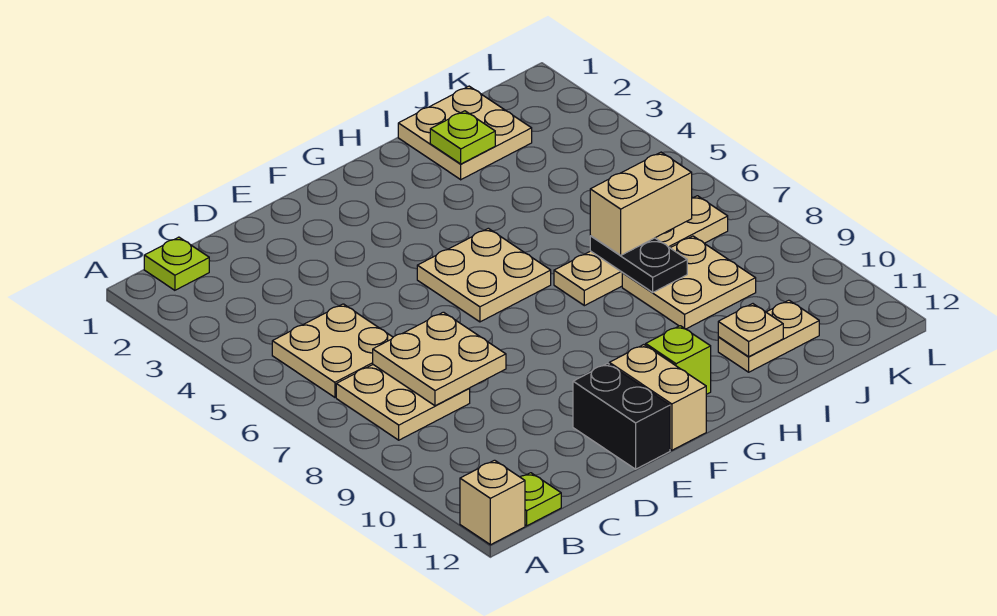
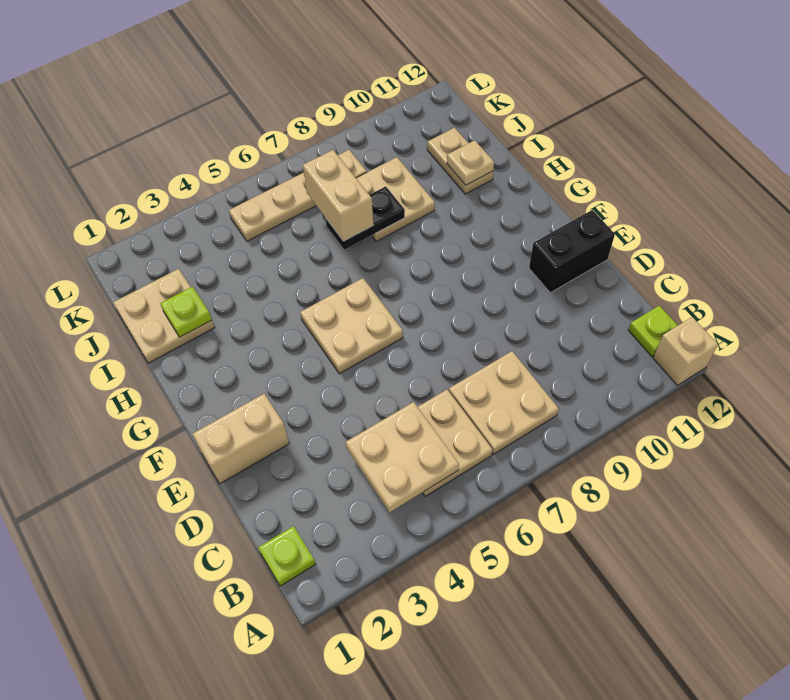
tan plate C7:D8 level 2 -> tan plate B4:C5 level 2
tan brick F11:F12 level 1 -> tan brick E1:E2 level 1
lime brick G11 level 1 -> none
tan plate H7:K7 level 1 -> tan plate K5:K8 level 1

